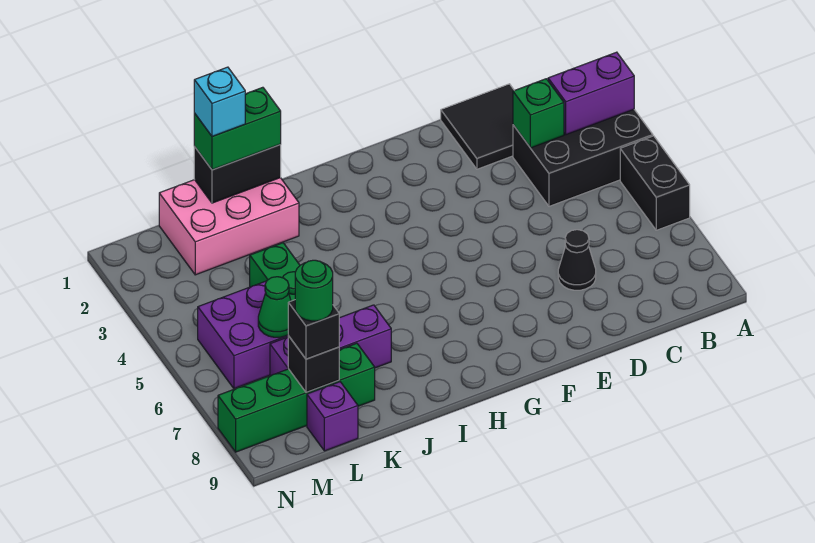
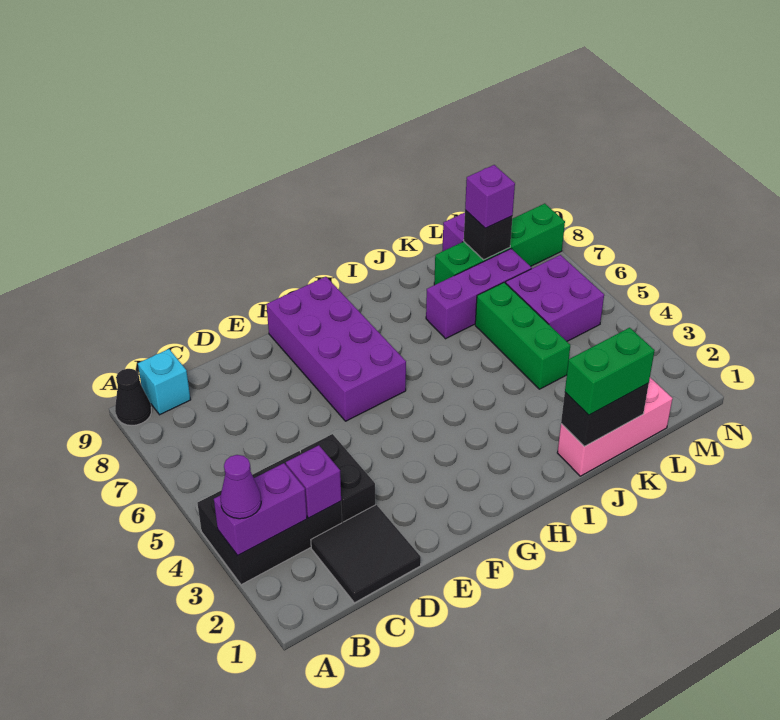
none -> purple cone A3 level 3
black brick A5:A6 level 1 -> black brick D3:D4 level 1
green brick C3 level 2 -> purple brick C3 level 2
black cone D7 level 1 -> black cone A9 level 1
none -> purple brick F6:G9 level 1
pink brick J1:L2 level 1 -> pink brick J1:L1 level 1
cyan brick K1 level 4 -> cyan brick B9 level 1
green cone L6 level 2 -> none
black brick L8 level 3 -> purple brick L8 level 3
green round brick L8 level 4 -> none

